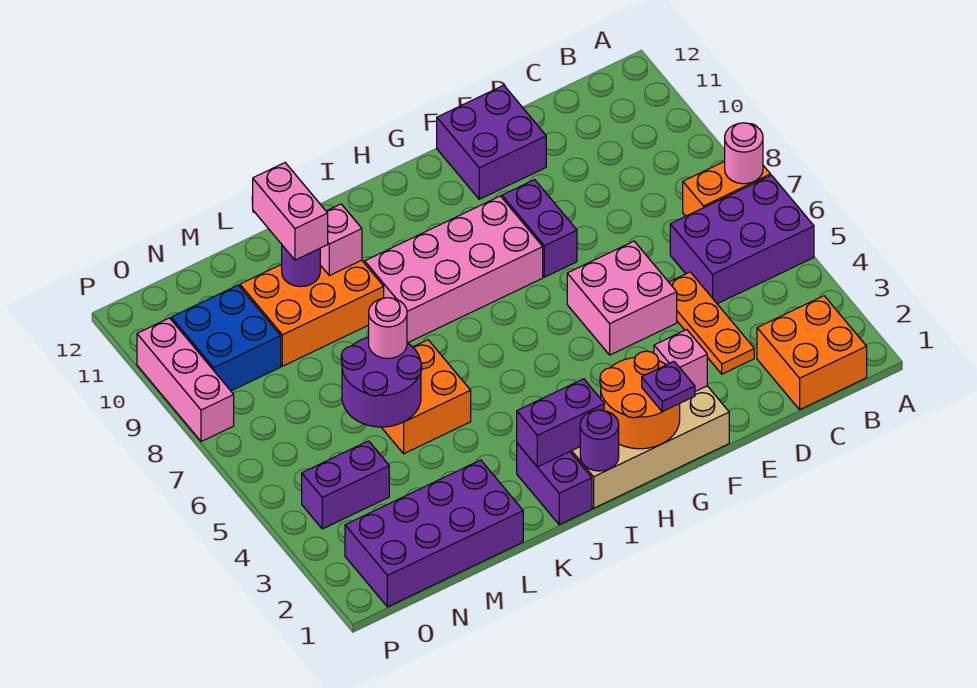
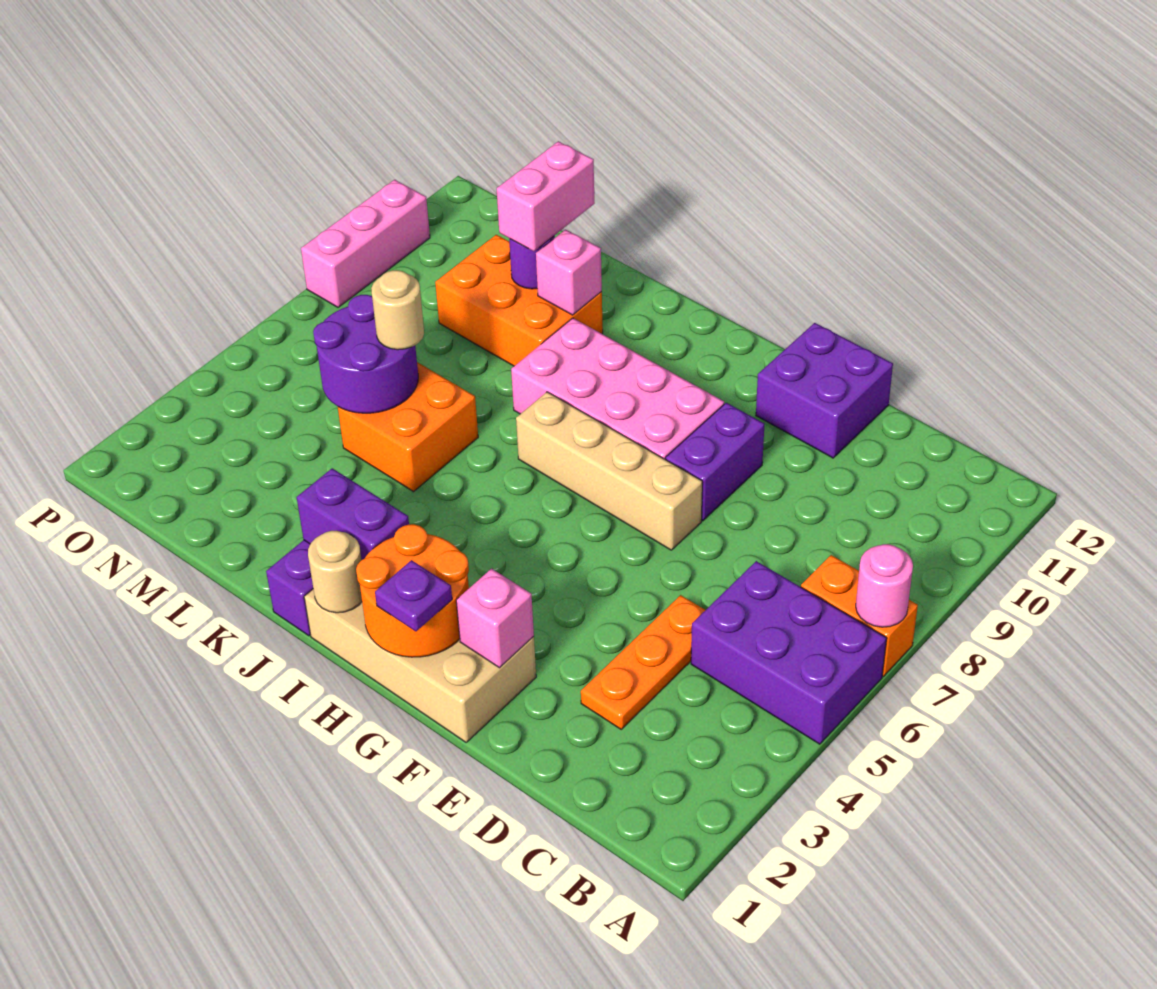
orange brick B1:C2 level 1 -> none
pink brick E5:F6 level 1 -> none
none -> tan brick F7:I7 level 1
purple round brick I1 level 2 -> tan round brick I1 level 2
purple brick L1:O2 level 1 -> none
pink round brick L6 level 3 -> tan round brick L6 level 3
purple brick N4:O4 level 1 -> none
blue brick N9:O10 level 1 -> none

